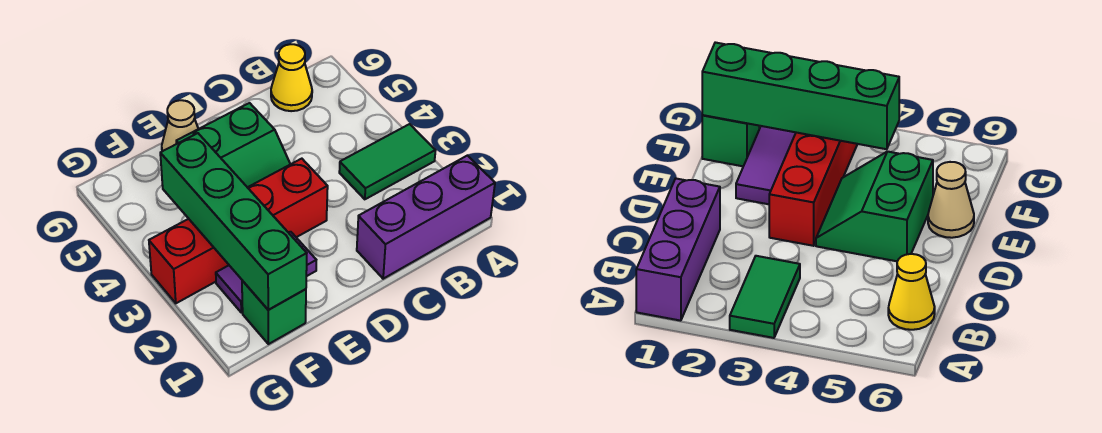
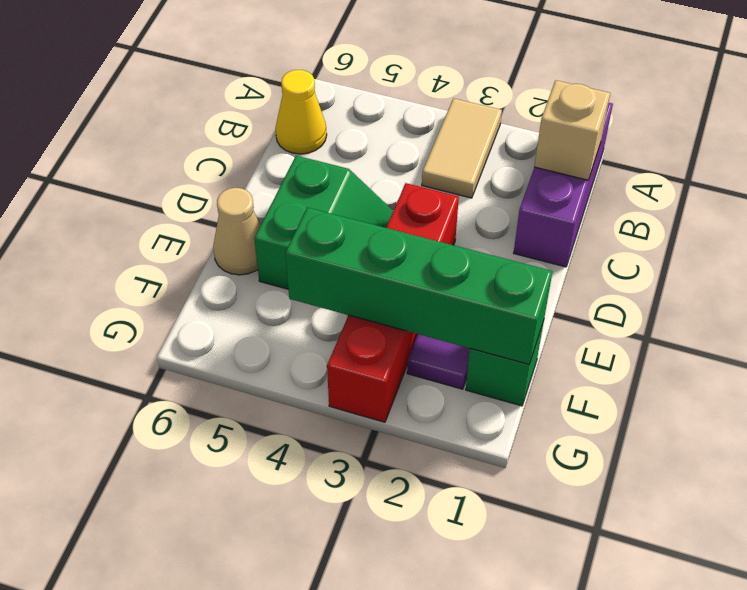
green tile A3:B3 level 1 -> tan tile A3:B3 level 1
none -> tan brick B1 level 2

